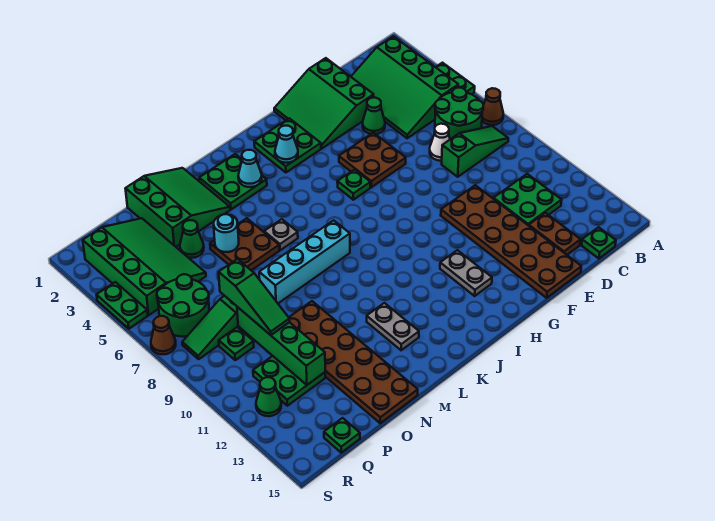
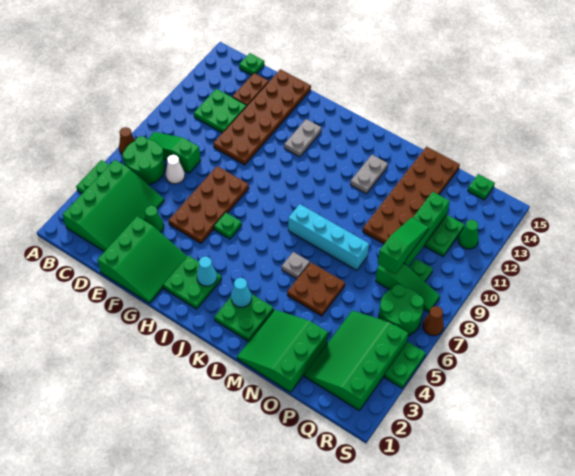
brown plate F5:G6 level 1 -> brown plate F5:G8 level 1
cyan round brick N5 level 2 -> none
green cone O4 level 1 -> none

